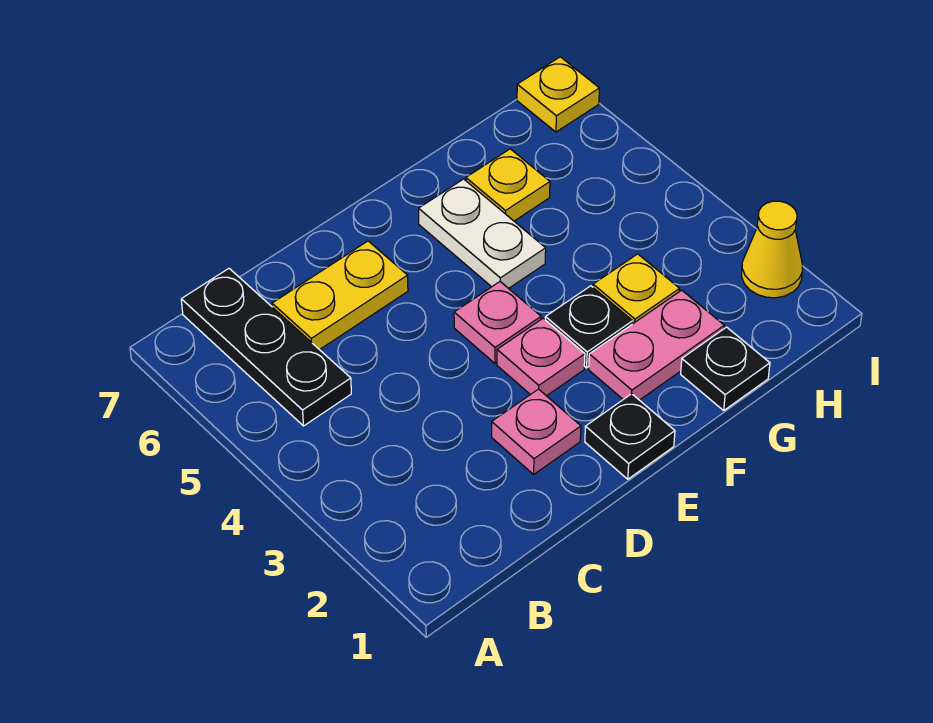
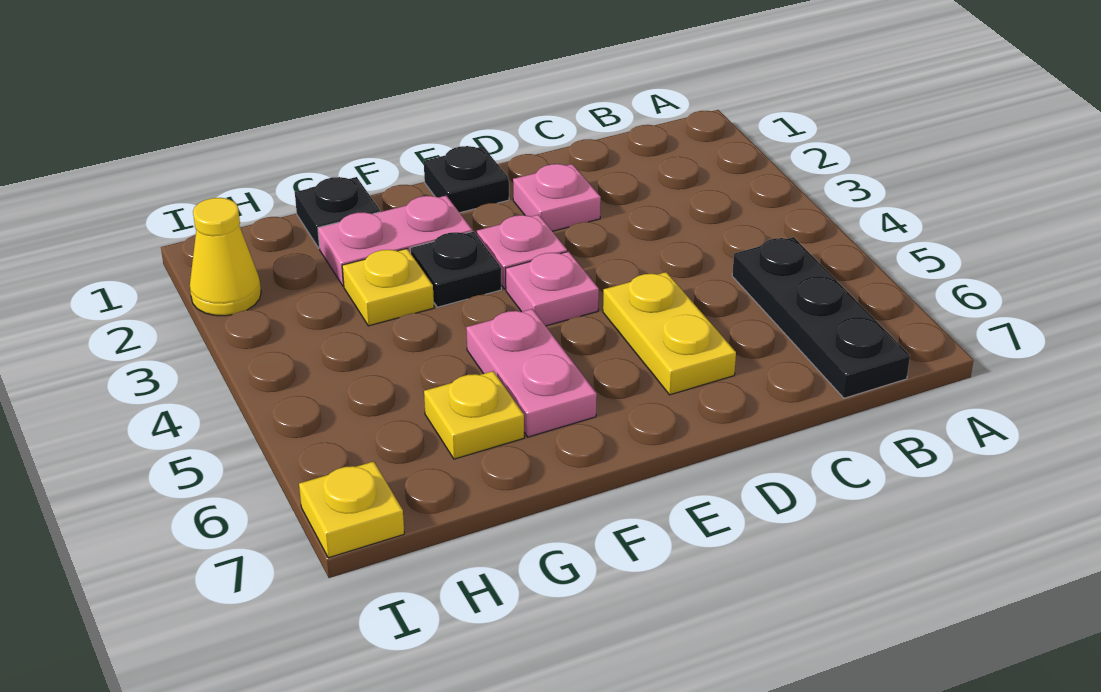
yellow plate C6:D6 level 1 -> yellow plate D5:D6 level 1
white plate F5:F6 level 1 -> pink plate F5:F6 level 1

